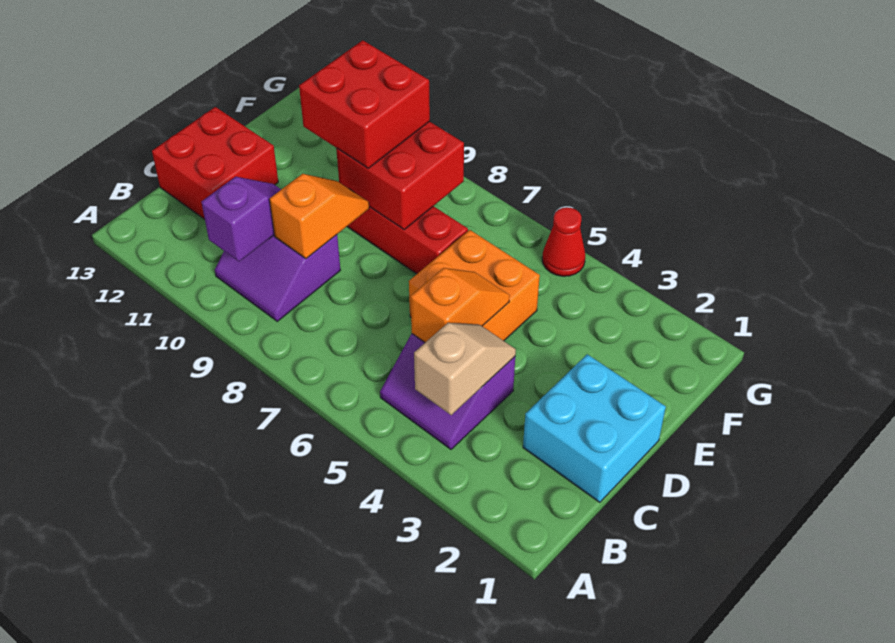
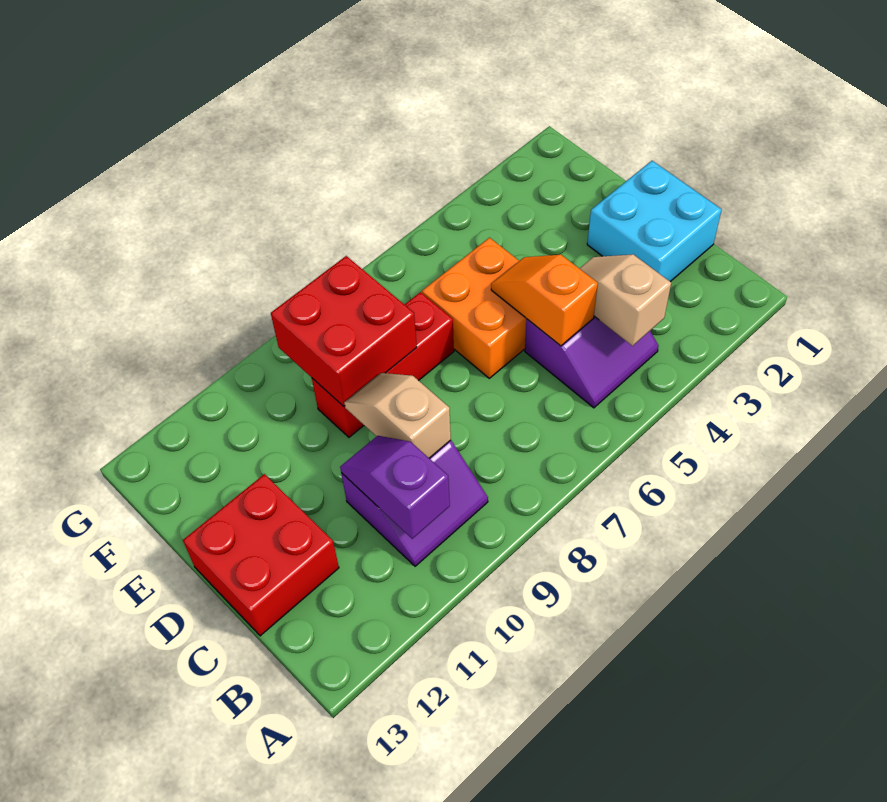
orange slope C9:D9 level 2 top C -> tan slope C9:D9 level 2 top C
red brick E9:F10 level 3 -> none
red cone G5 level 1 -> none

